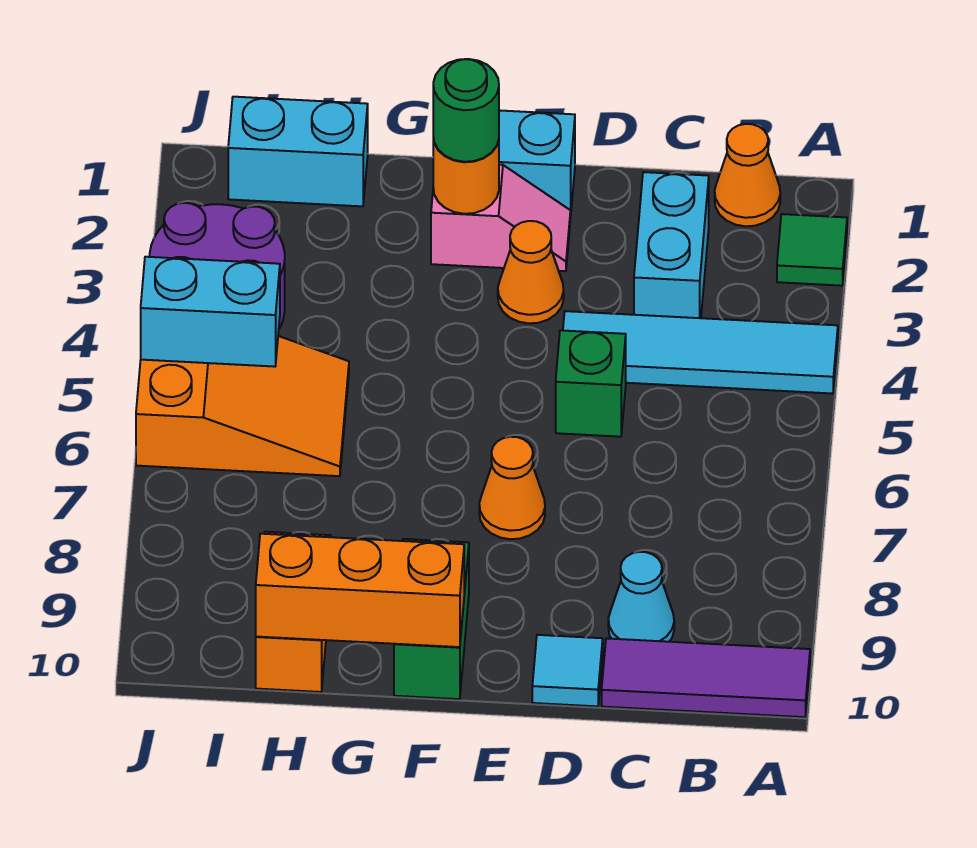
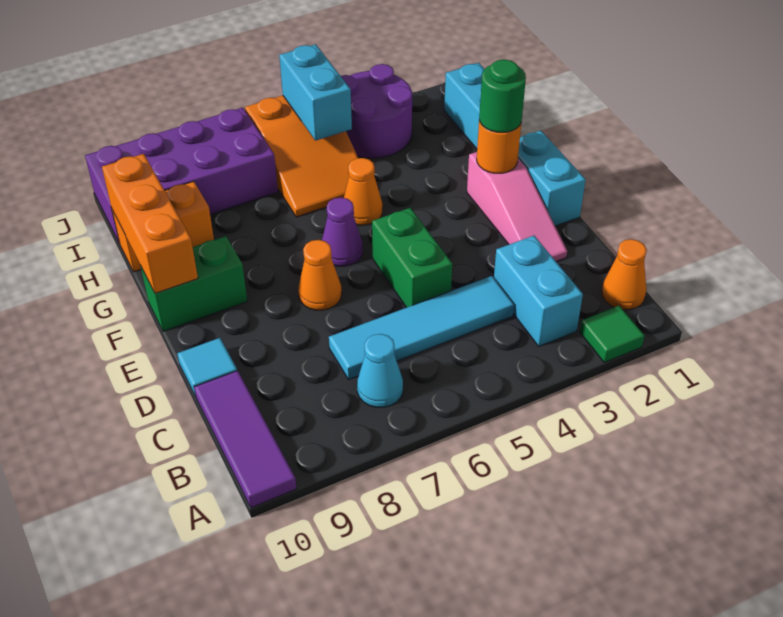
cyan tile A4:D4 level 1 -> cyan tile C4:C7 level 1
cyan brick C2:C3 level 1 -> cyan brick B3:C3 level 1
cyan cone C9 level 1 -> cyan cone B7 level 1
green brick D5 level 1 -> green brick D5:E5 level 1
pink slope E2:F2 level 1 top F -> pink slope D2:F2 level 1 top F
orange cone E3 level 1 -> orange cone G5 level 1
none -> purple cone F6 level 1
none -> purple brick I7:J10 level 1

